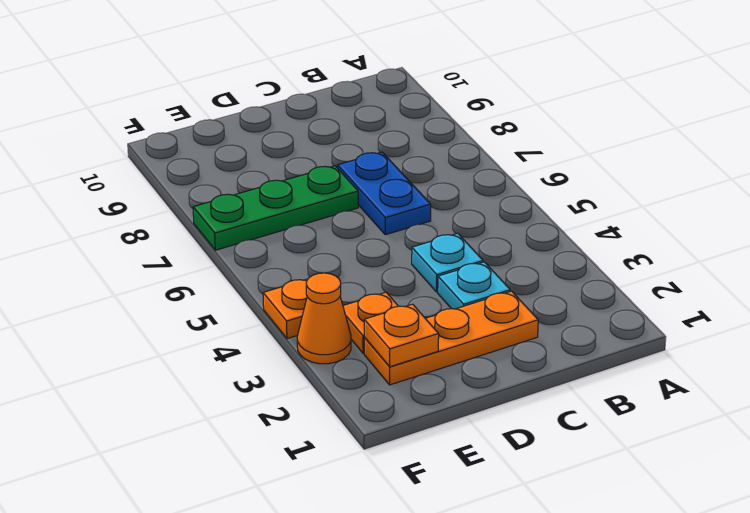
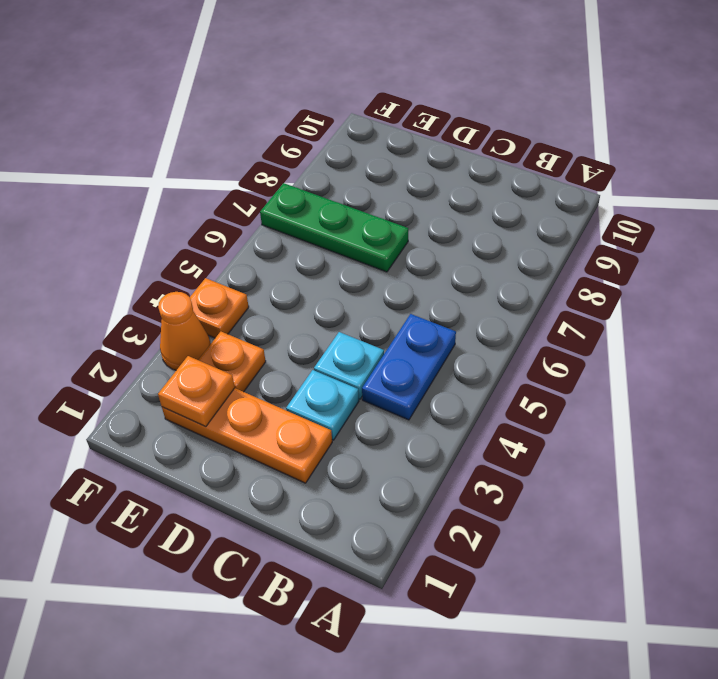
blue plate C6:C7 level 1 -> blue plate B4:B5 level 1

